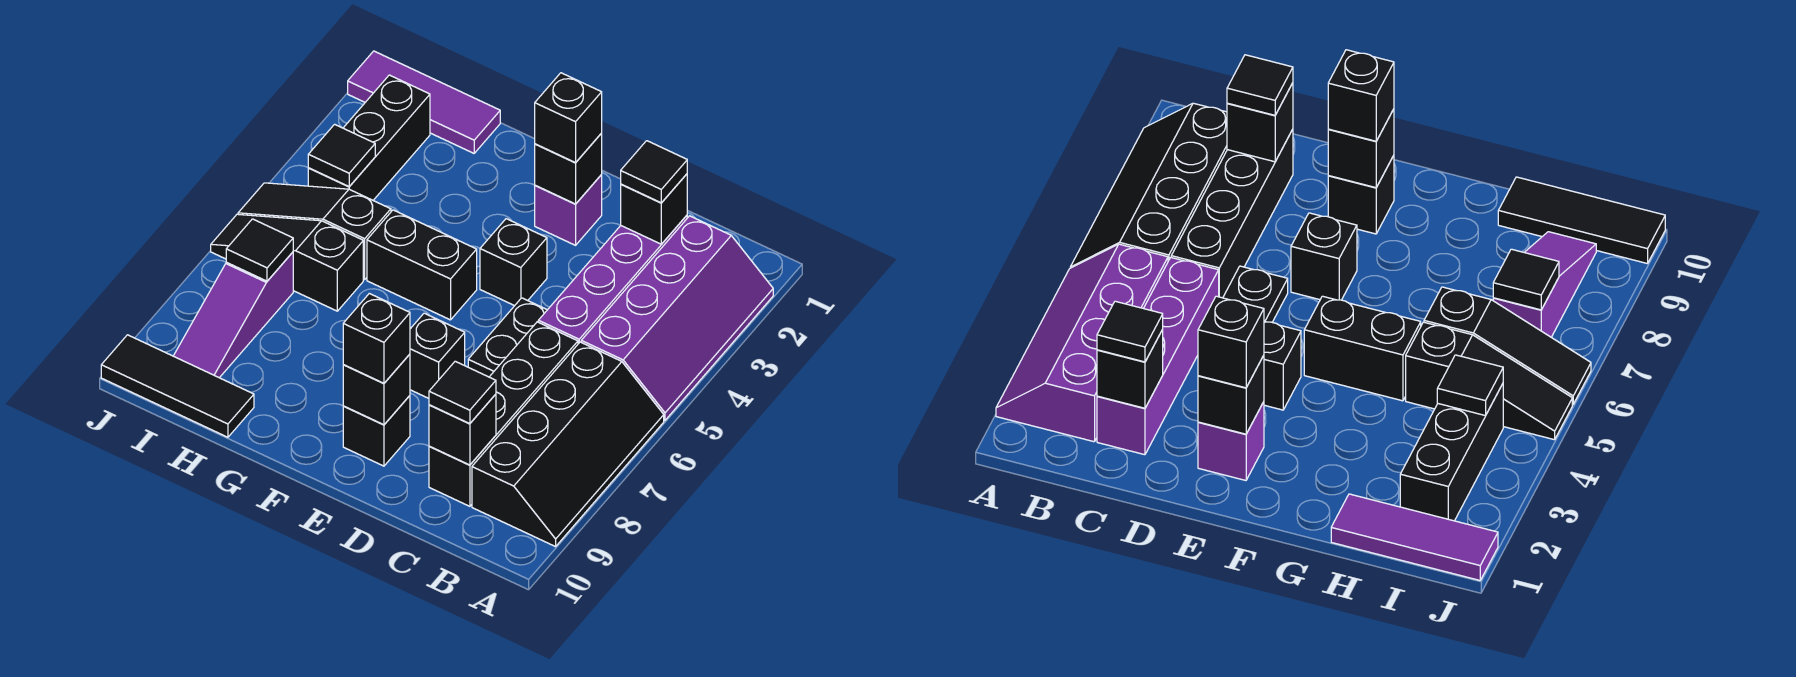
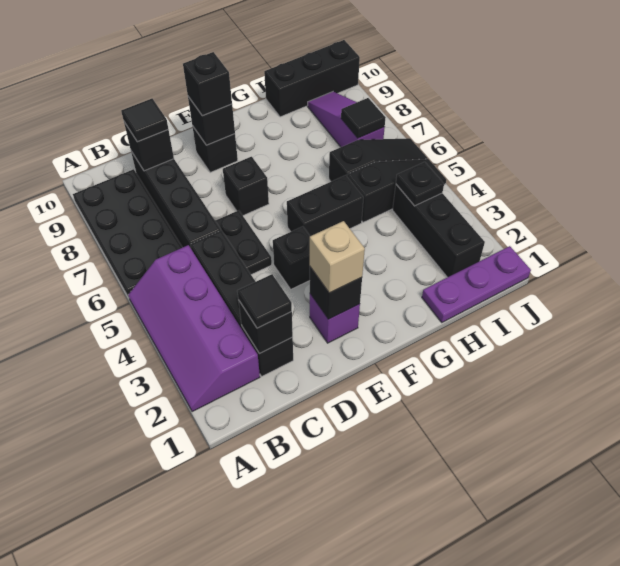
black slope A6:B9 level 1 top B -> black plate A6:B9 level 1
purple brick C2:C5 level 1 -> black brick C2:C5 level 1
black brick E2 level 3 -> tan brick E2 level 3
purple tile H1:J1 level 1 -> purple plate H1:J1 level 1
black tile H10:J10 level 1 -> black brick H10:J10 level 1
black tile I4 level 2 -> black plate I4 level 2

